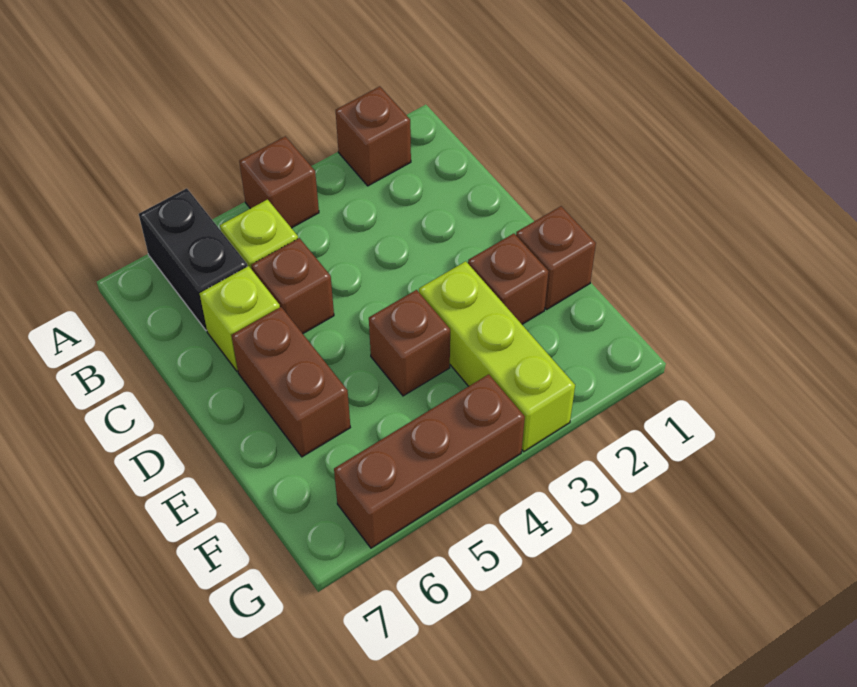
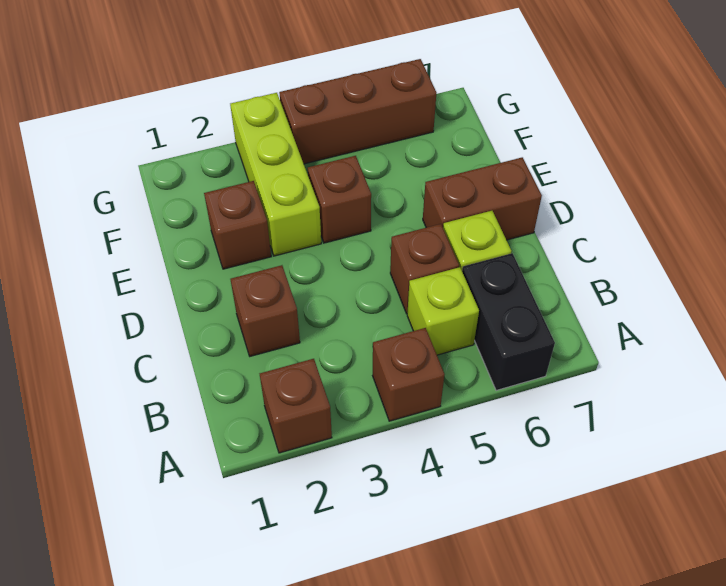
brown brick D6:E6 level 1 -> brown brick D6:D7 level 1
brown brick E1 level 1 -> brown brick C2 level 1

